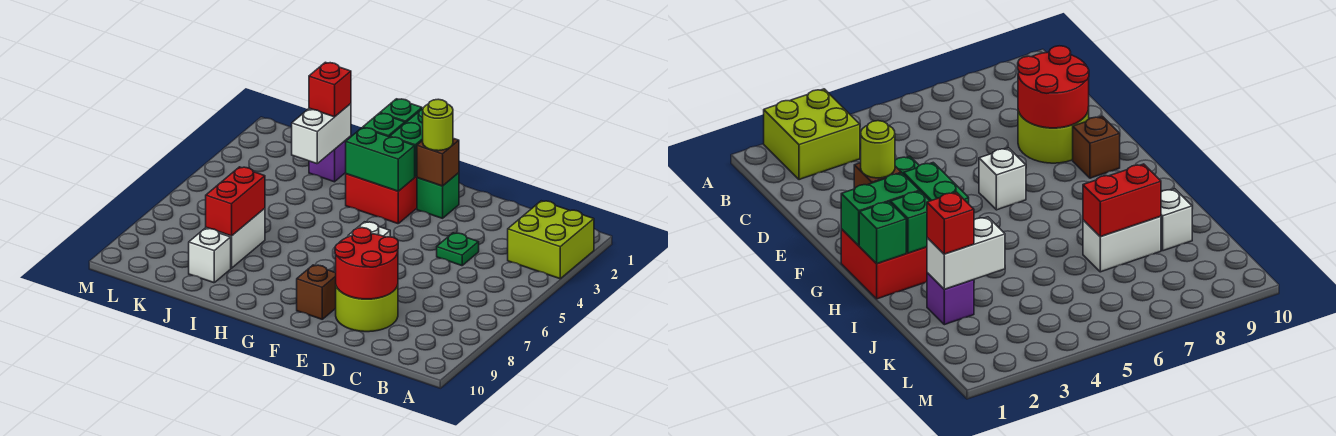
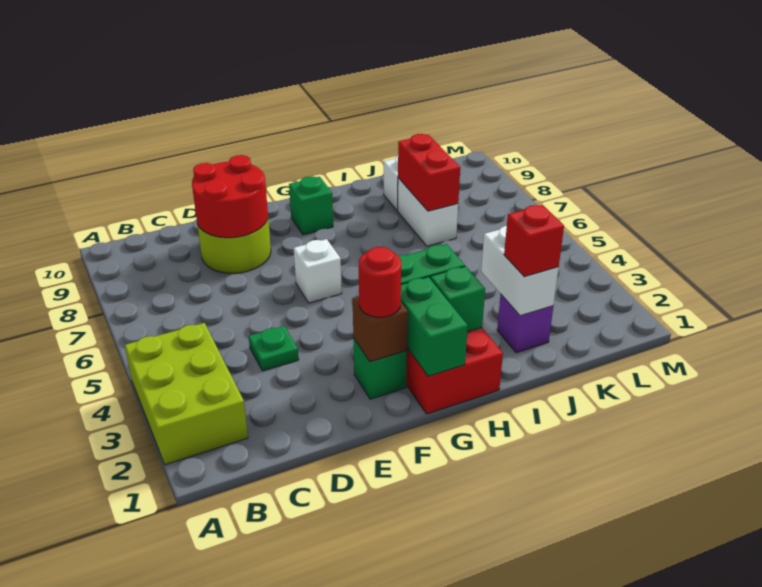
lime brick A2:B3 level 1 -> lime brick A2:B4 level 1
lime round brick F2 level 3 -> red round brick F2 level 3
brown brick F9 level 1 -> none
green brick H1 level 2 -> green brick G9 level 1

